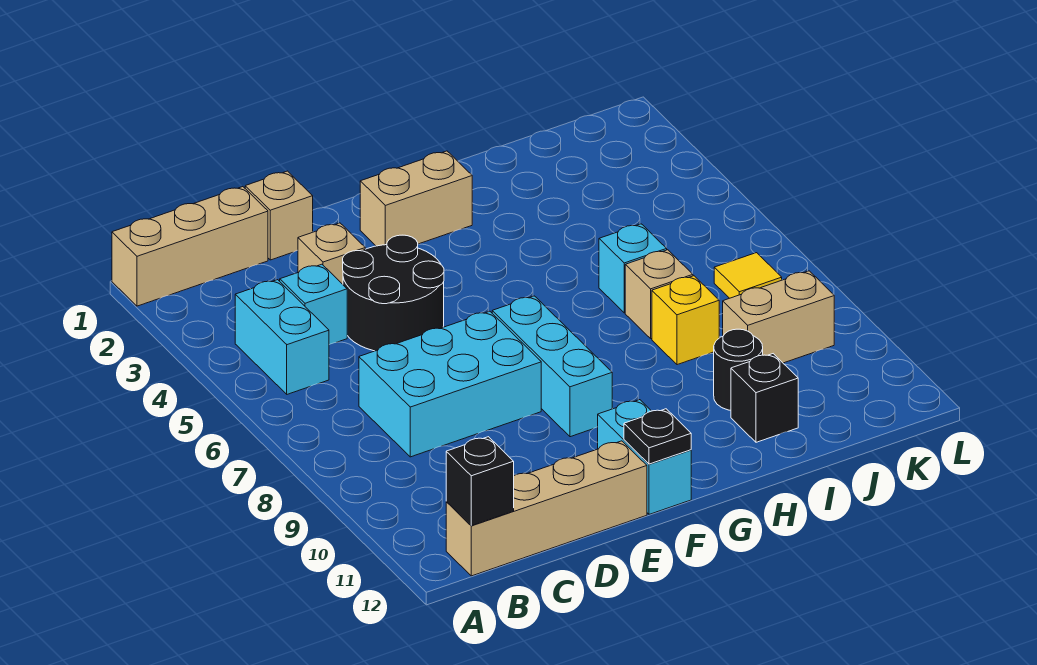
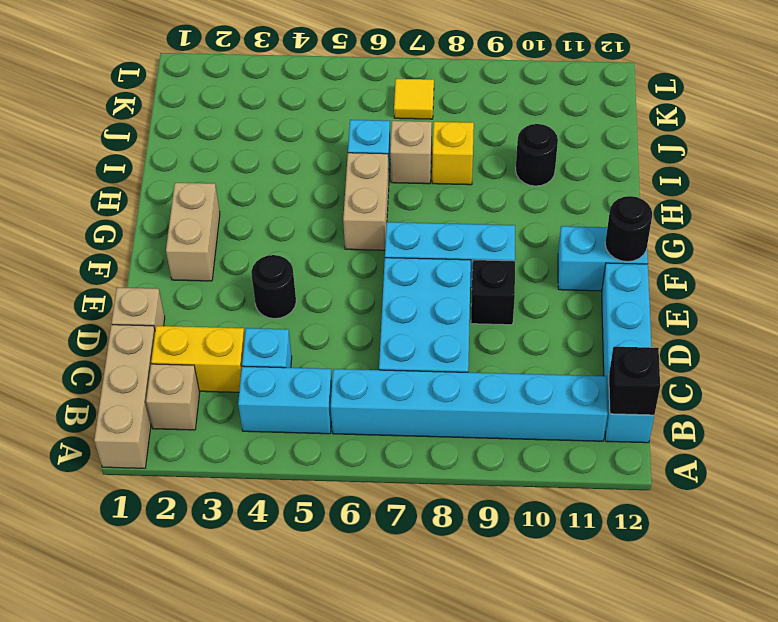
none -> cyan brick B6:B11 level 1
tan brick B12:E12 level 1 -> cyan brick B12:E12 level 1
none -> yellow brick C2:C3 level 1
tan brick D3 level 1 -> tan brick B2 level 1
black round brick D4:E5 level 1 -> black round brick E4 level 1
black plate F12 level 2 -> black round brick F12 level 2
black brick I11 level 1 -> black brick E9 level 1
tan brick J9:K9 level 1 -> tan brick G6:H6 level 1

